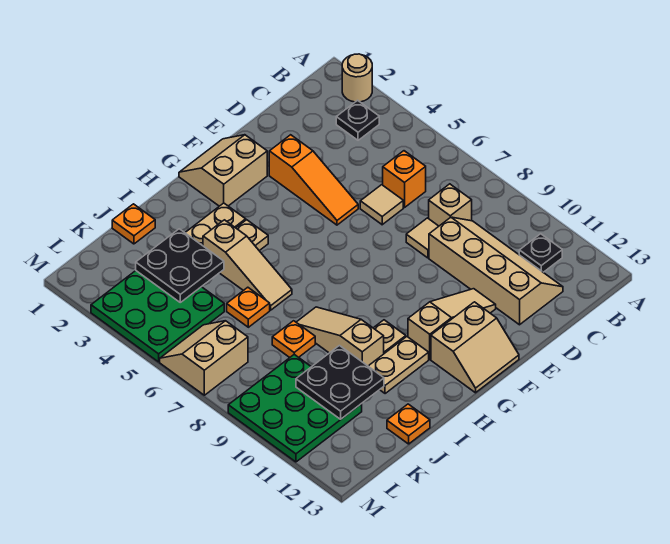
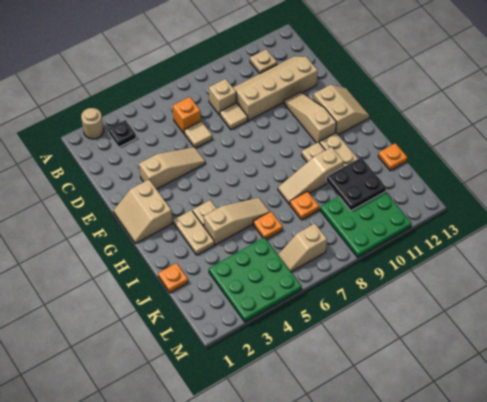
black plate B11 level 1 -> tan plate B11 level 1
orange slope E3:E5 level 1 top 3 -> tan slope E3:E5 level 1 top 3
black plate J3:K4 level 2 -> none
tan slope L6:M7 level 1 top 7 -> tan slope L6:L7 level 1 top 7

